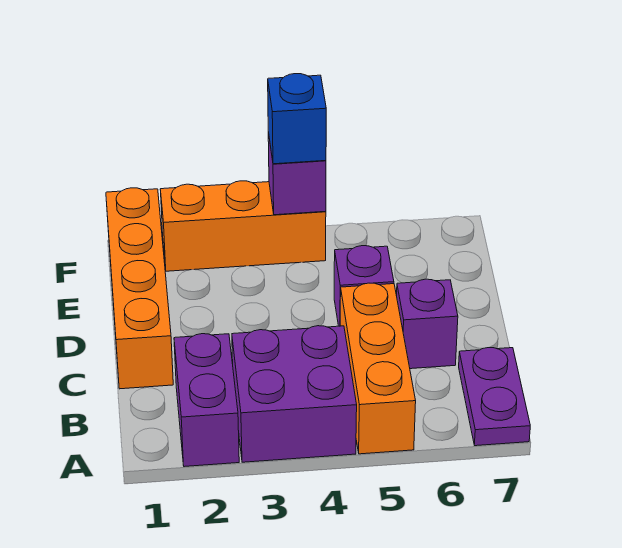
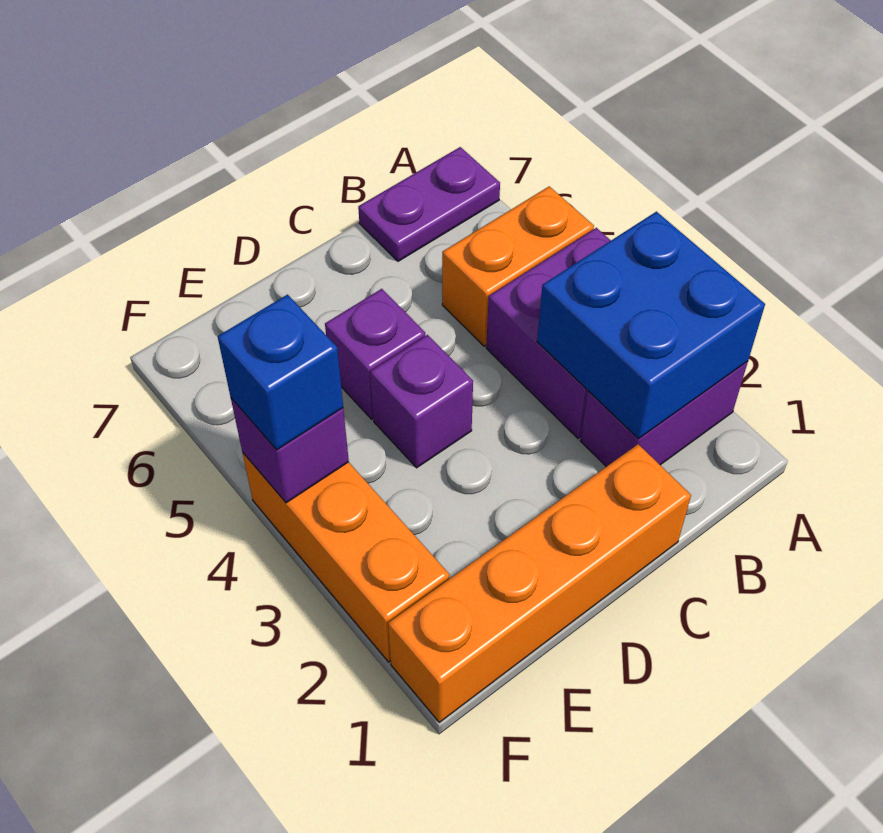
none -> blue brick A2:B3 level 2
orange brick A5:C5 level 1 -> orange brick A5:B5 level 1
purple brick C6 level 1 -> purple brick D4 level 1

